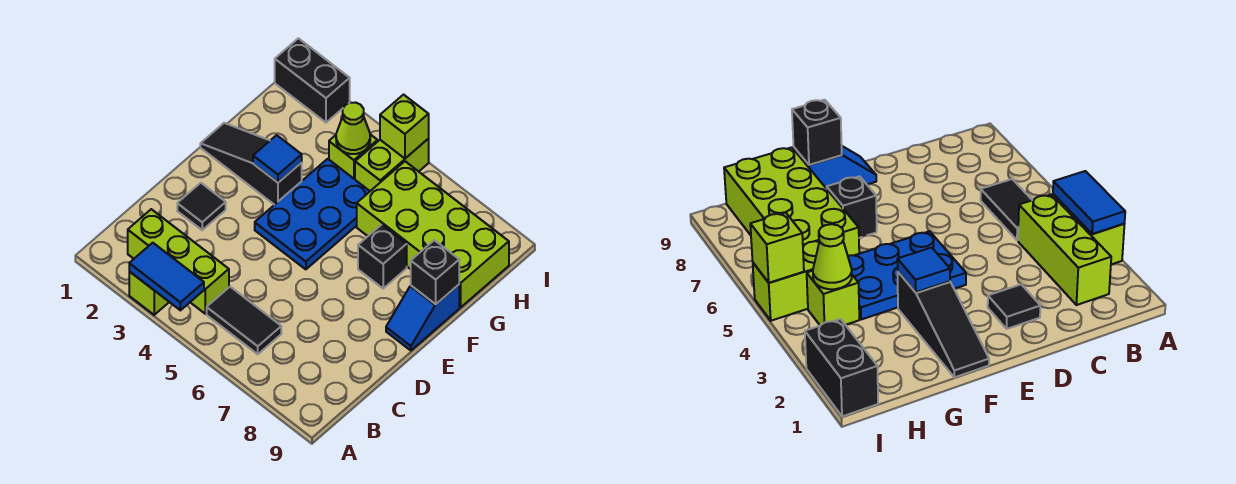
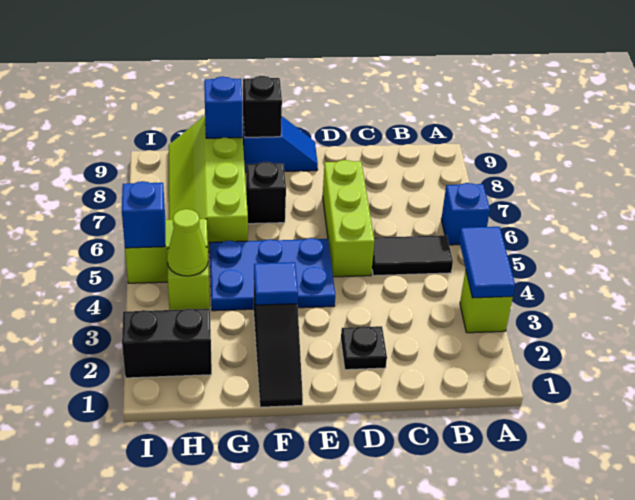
none -> blue brick A6 level 1
lime brick B2:B4 level 1 -> lime brick D5:D7 level 1
black tile B5:B6 level 1 -> black tile B5:C5 level 1
black tile D2 level 1 -> black plate D2 level 1
lime brick G6:H9 level 1 -> lime slope G6:H9 level 1 top G
none -> blue brick G9 level 2
black brick I1:I2 level 1 -> black brick H2:I2 level 1
lime brick I5 level 2 -> blue brick I5 level 2

